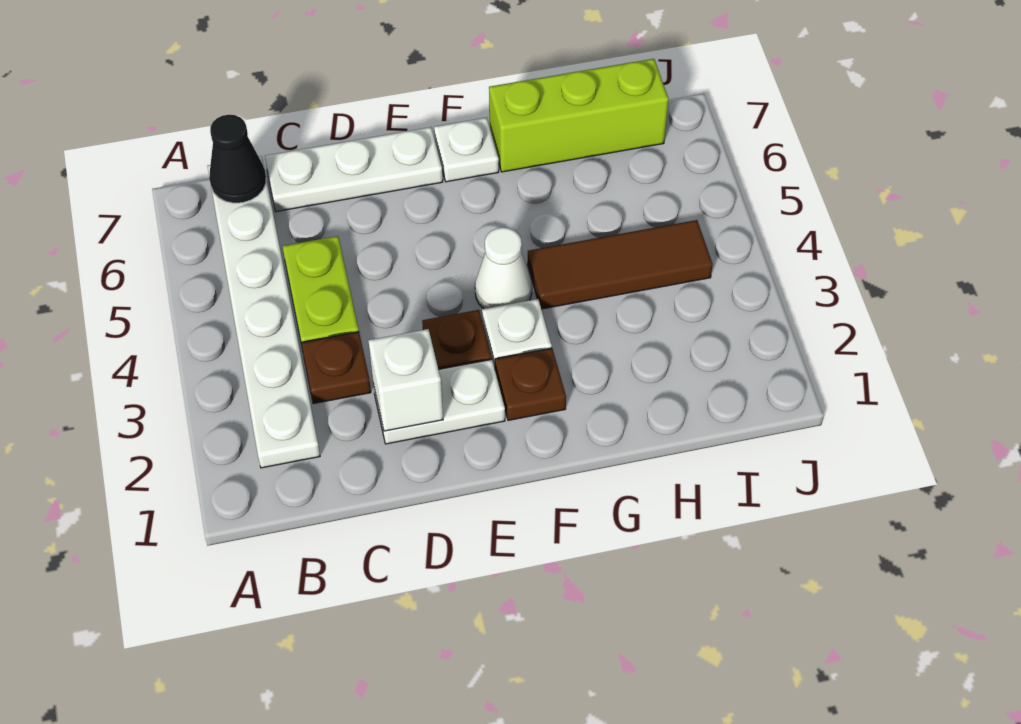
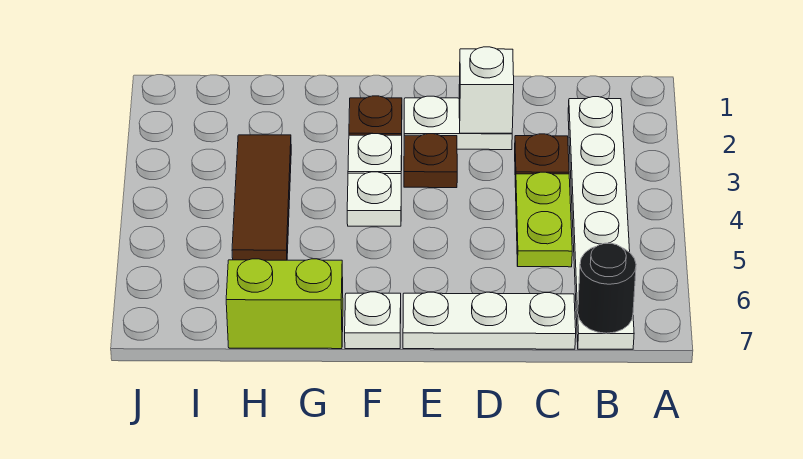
black cone B7 level 2 -> black round brick B7 level 2
white cone F4 level 1 -> white plate F4 level 1
brown tile G4:I4 level 1 -> brown tile H3:H5 level 1
lime brick G7:I7 level 1 -> lime brick G7:H7 level 1

